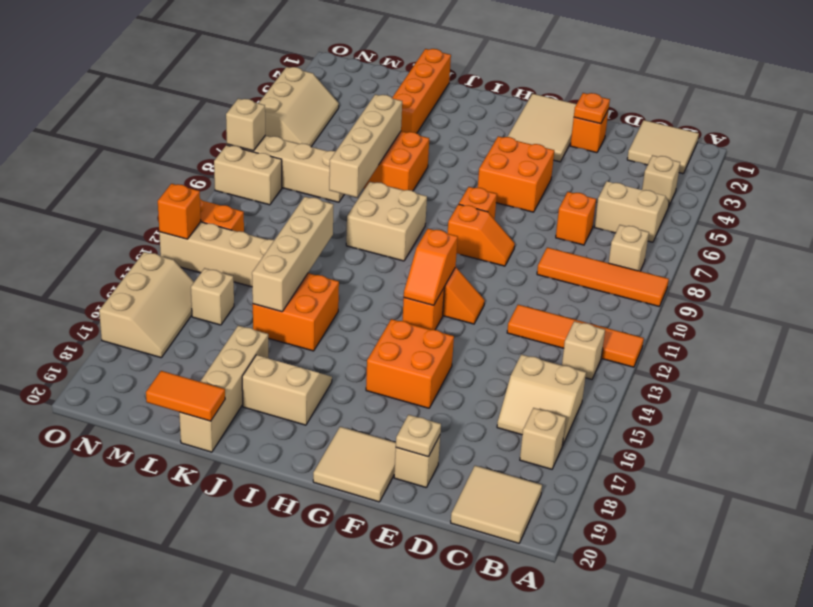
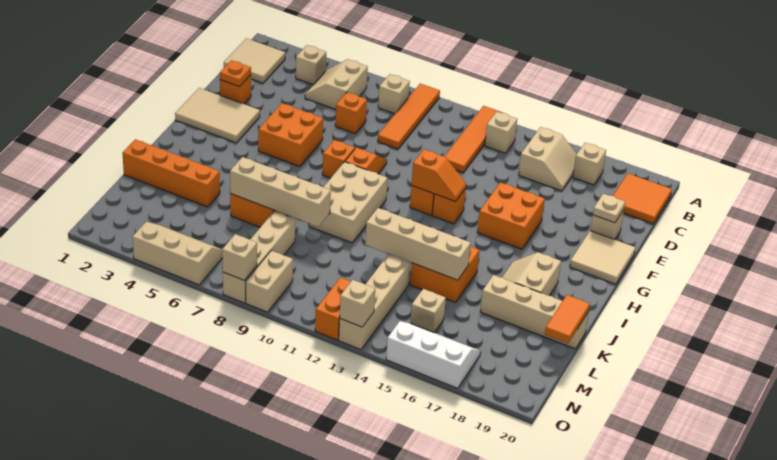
tan tile B19:C20 level 1 -> orange tile B19:C20 level 1
tan brick I9:J10 level 1 -> tan brick H9:J10 level 1
tan slope N15:O17 level 1 top O -> white slope N15:O17 level 1 top O
orange brick O13 level 2 -> tan brick O13 level 2

